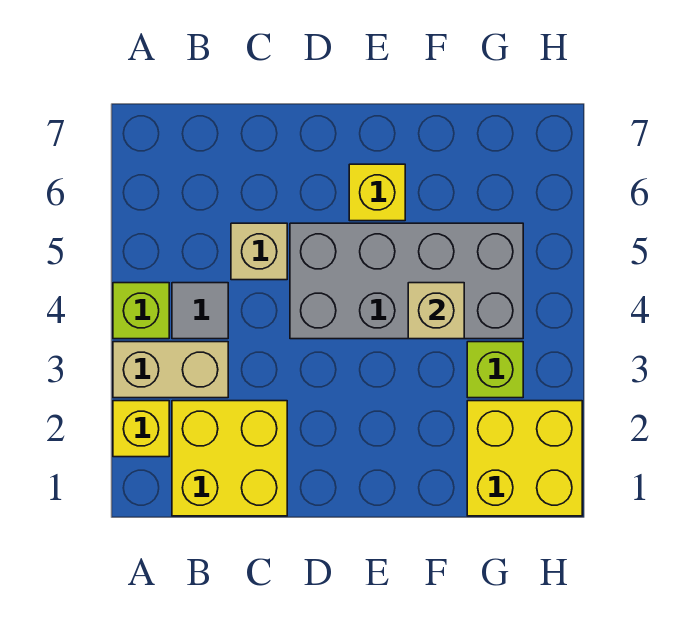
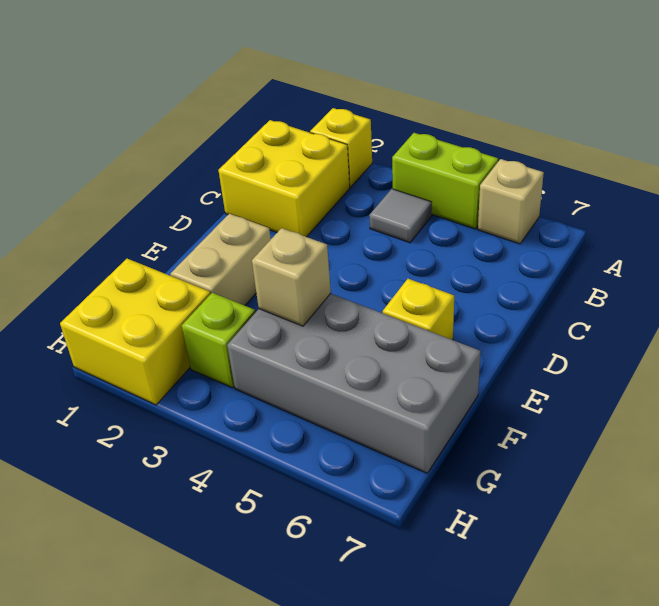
tan brick A3:B3 level 1 -> tan brick E2:F2 level 1
lime brick A4 level 1 -> lime brick A4:A5 level 1
tan brick C5 level 1 -> tan brick A6 level 1
grey brick D4:G5 level 1 -> grey brick F4:G7 level 1

